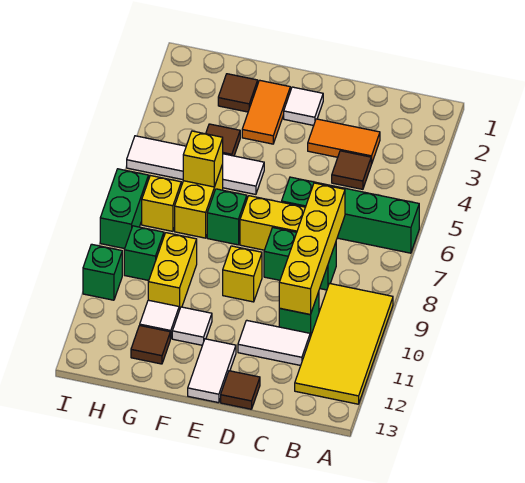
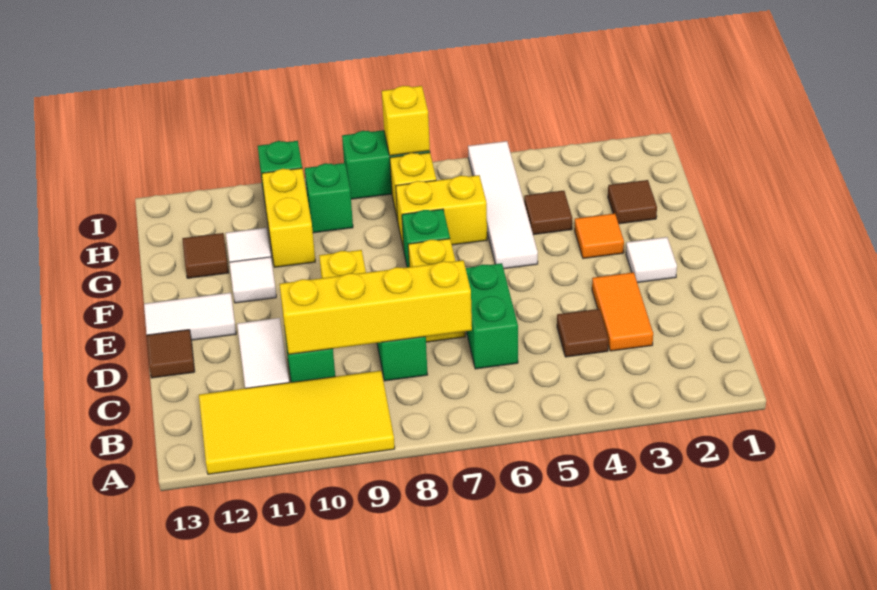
green brick A6:D6 level 1 -> green brick C6:D6 level 1
orange tile F2:F3 level 1 -> orange tile F3 level 1
yellow brick G6 level 2 -> yellow brick I7 level 2
yellow brick G9:G10 level 1 -> yellow brick G10:H10 level 1

